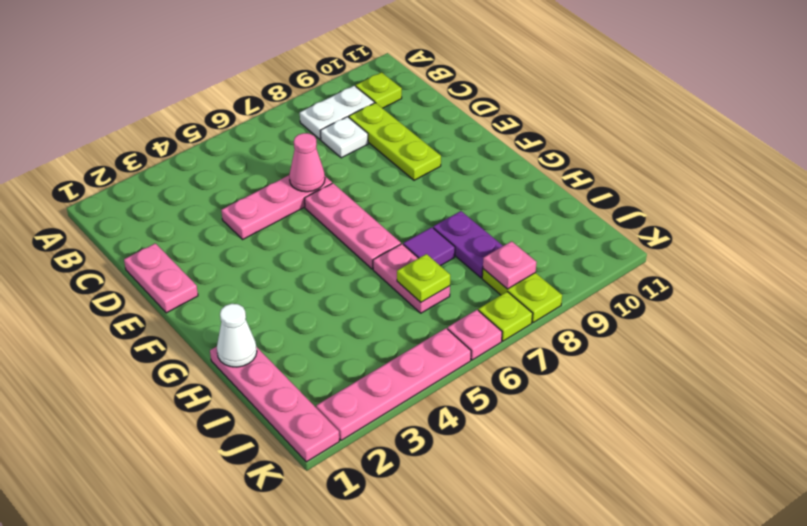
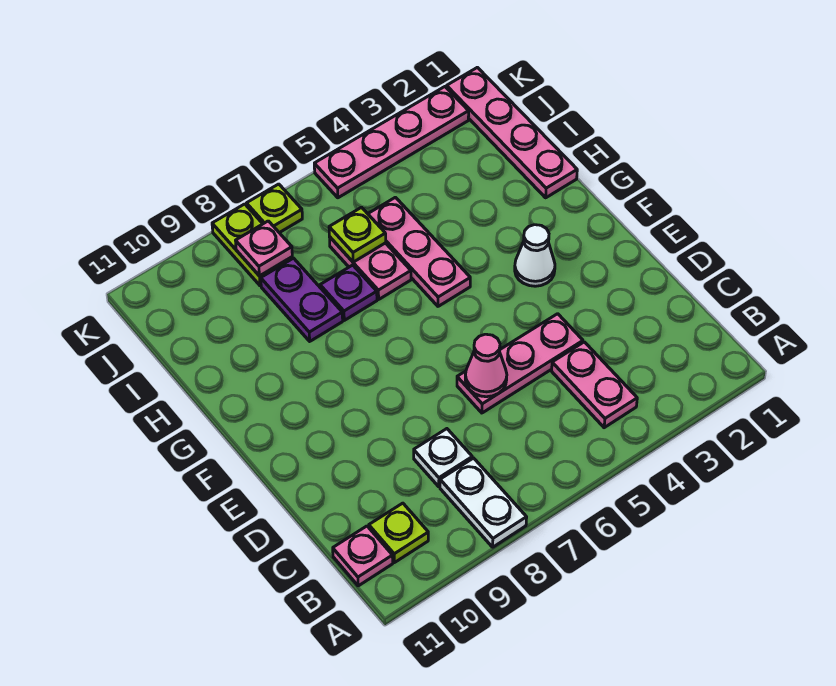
white plate B8:B9 level 1 -> white plate A8:B8 level 1
lime plate C9:E9 level 1 -> none
pink plate D1:E1 level 1 -> pink plate B4:C4 level 1
pink plate E6:G6 level 1 -> pink plate G5:I5 level 1
white cone H1 level 2 -> white cone F3 level 1
purple tile H7 level 1 -> purple plate H7 level 1
pink plate K6 level 1 -> pink plate B11 level 1

